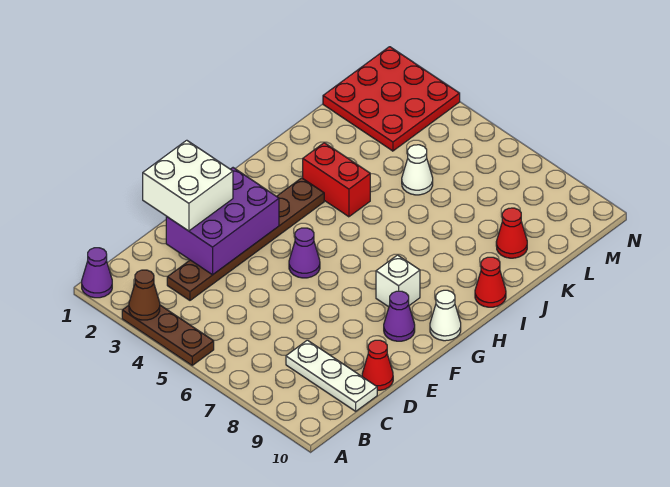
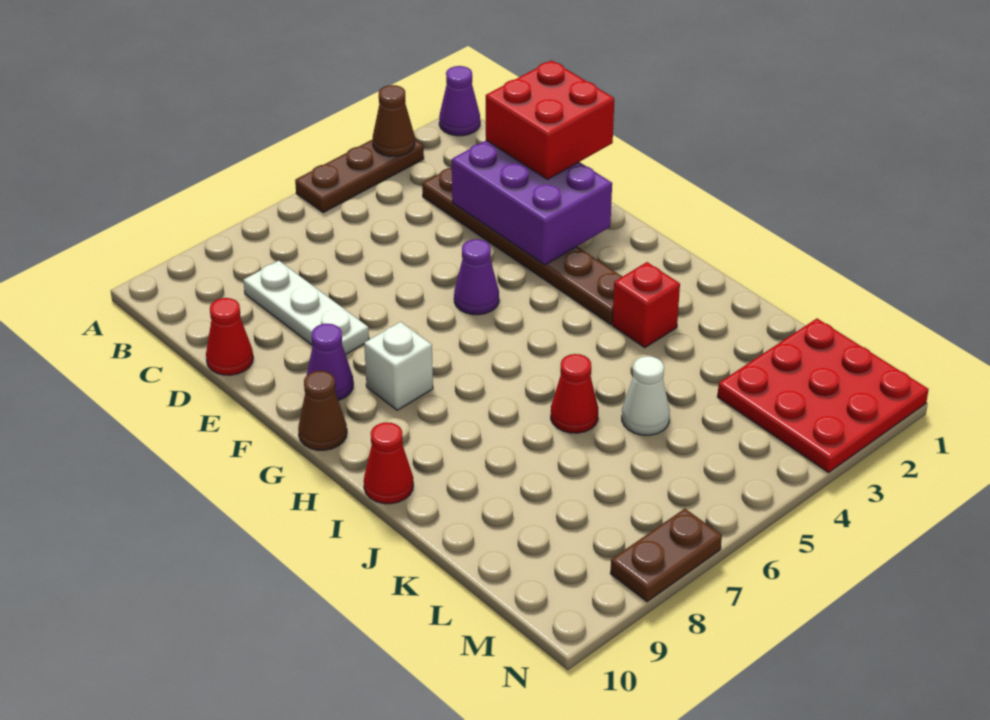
white plate C8:C10 level 1 -> white plate C8:E8 level 1
white brick D1:E2 level 3 -> red brick D1:E2 level 3
white cone G10 level 1 -> brown cone G10 level 1
red brick I3:I4 level 1 -> red brick I3 level 1
red cone K9 level 1 -> red cone J6 level 1
none -> brown plate N7:N8 level 1

